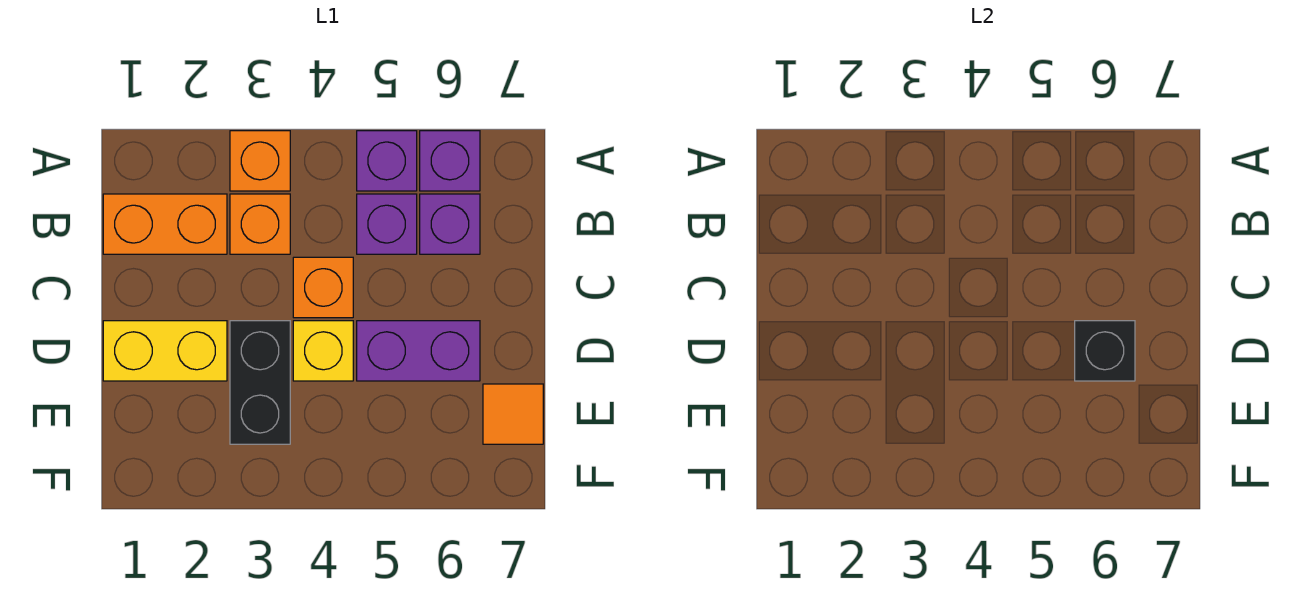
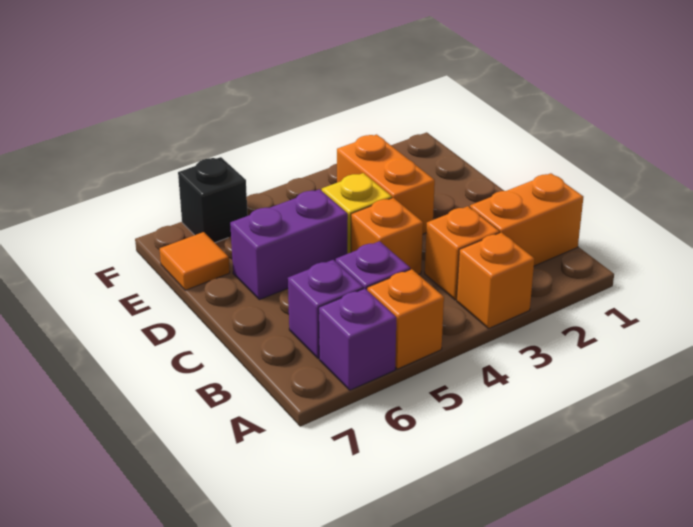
purple brick A5 level 1 -> orange brick A5 level 1
yellow brick D1:D2 level 1 -> none
black brick D3:E3 level 1 -> orange brick D3:E3 level 1
black brick D6 level 2 -> black brick F6 level 1

